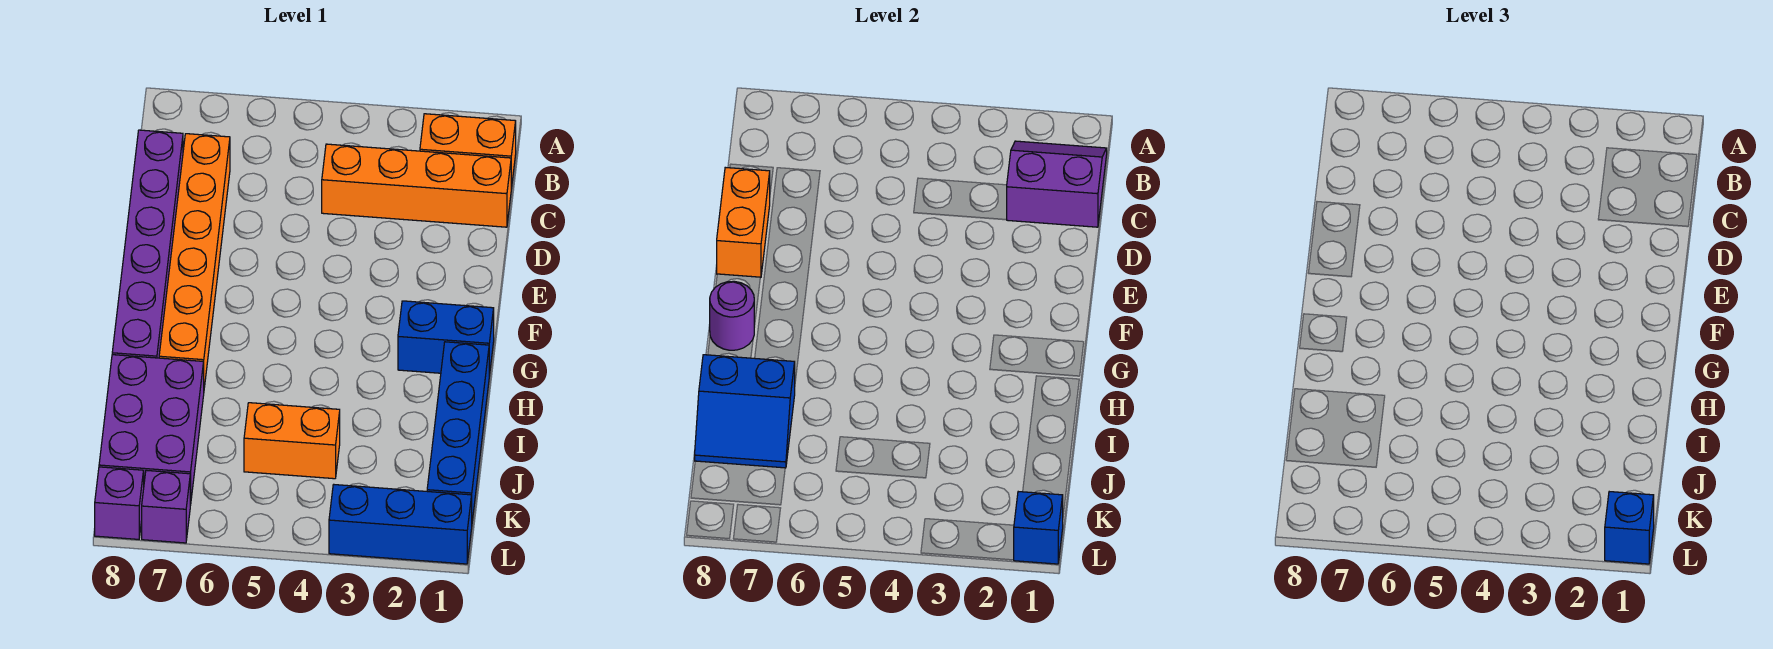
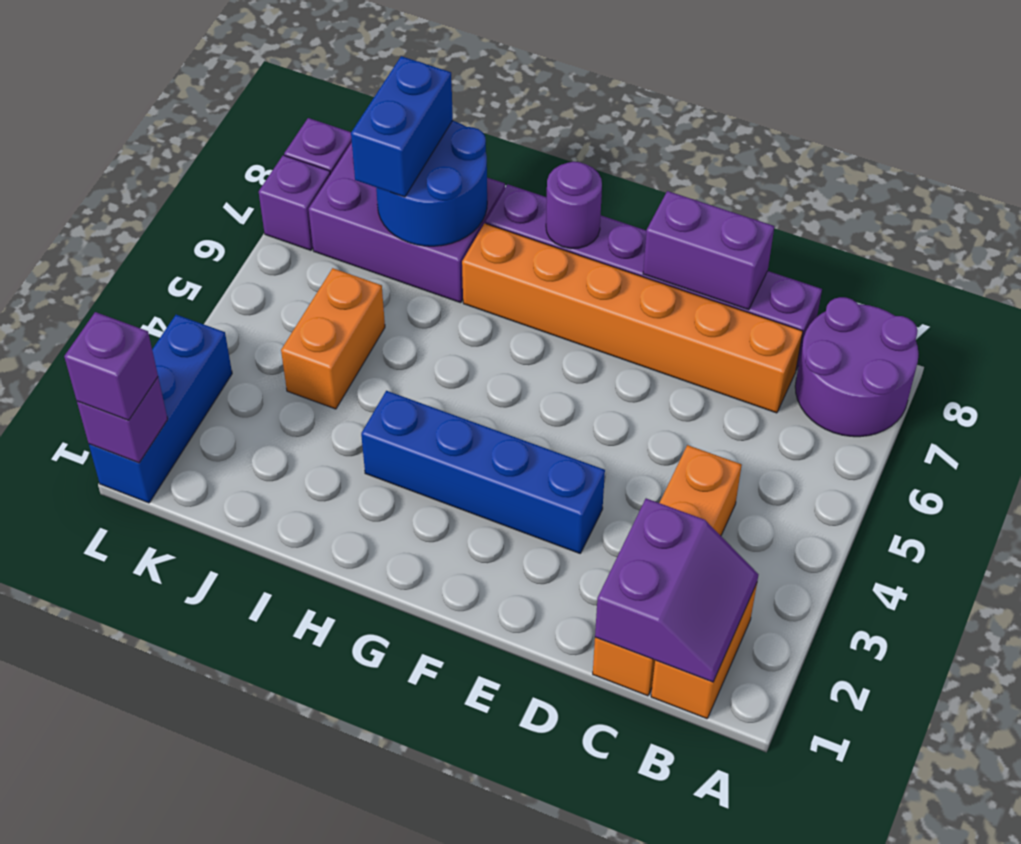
none -> purple round brick A7:B8 level 1
orange brick D8:E8 level 2 -> purple brick D8:E8 level 2
blue brick G1:G2 level 1 -> blue brick J7:J8 level 3
blue brick H1:K1 level 1 -> blue brick E3:H3 level 1
blue slope I7:J8 level 2 top I -> blue round brick I7:J8 level 2
blue brick L1 level 2 -> purple brick L1 level 2
blue brick L1 level 3 -> purple brick L1 level 3

